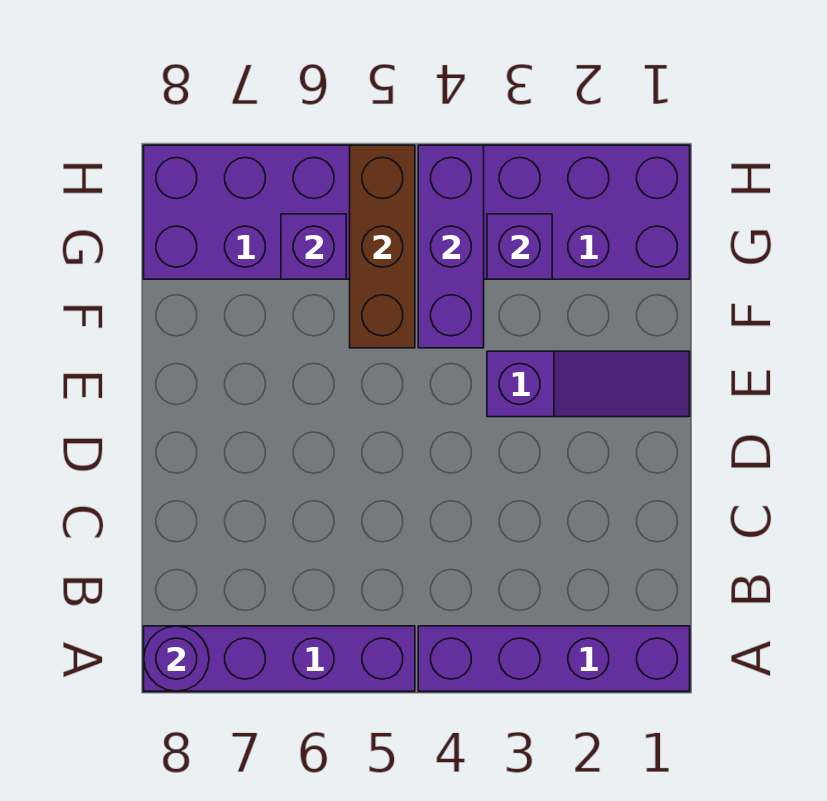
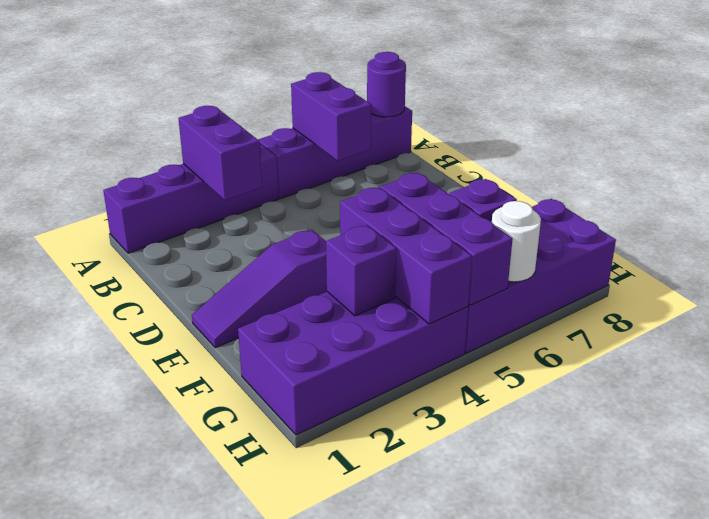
none -> purple brick A3:B3 level 2
none -> purple brick A6:B6 level 2
brown brick F5:H5 level 2 -> purple brick F5:H5 level 2
none -> white round brick H6 level 2

